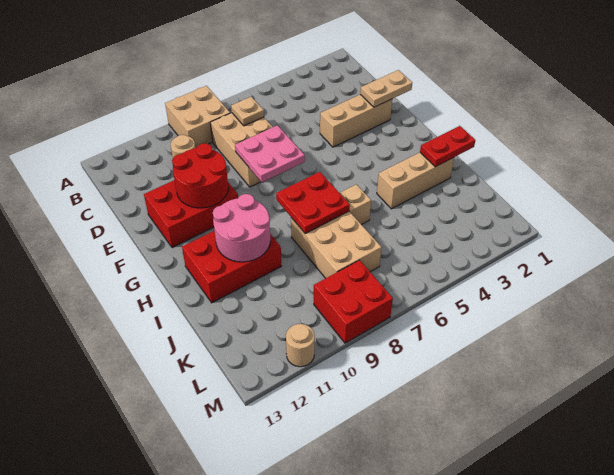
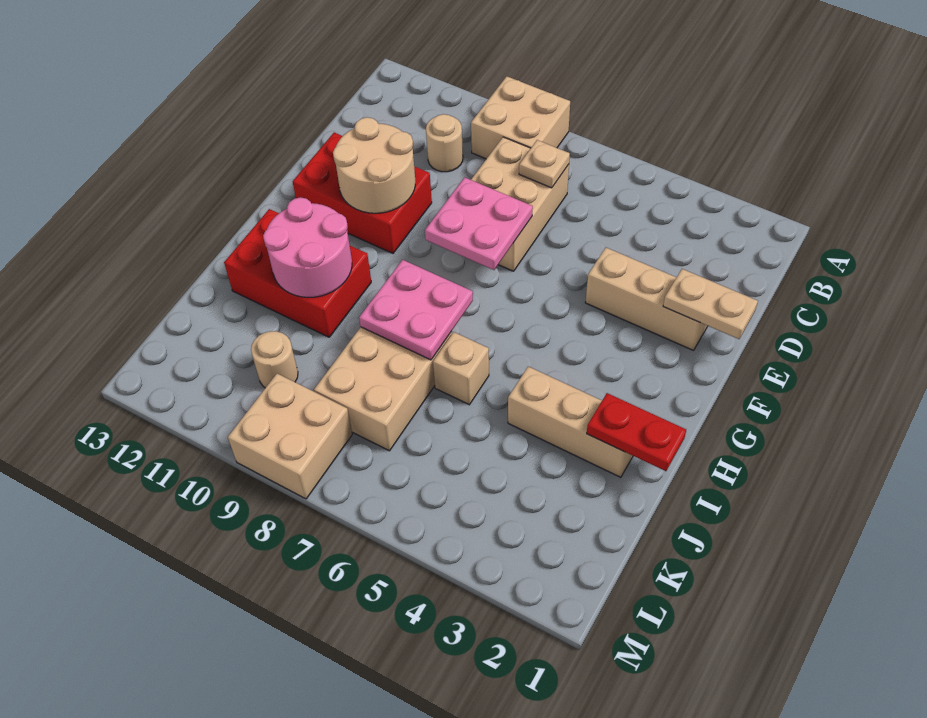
red round brick E10:F11 level 2 -> tan round brick E10:F11 level 2
red plate H7:I8 level 2 -> pink plate H7:I8 level 2
red brick L8:M9 level 1 -> tan brick L8:M9 level 1
tan round brick M11 level 1 -> tan round brick K10 level 1

